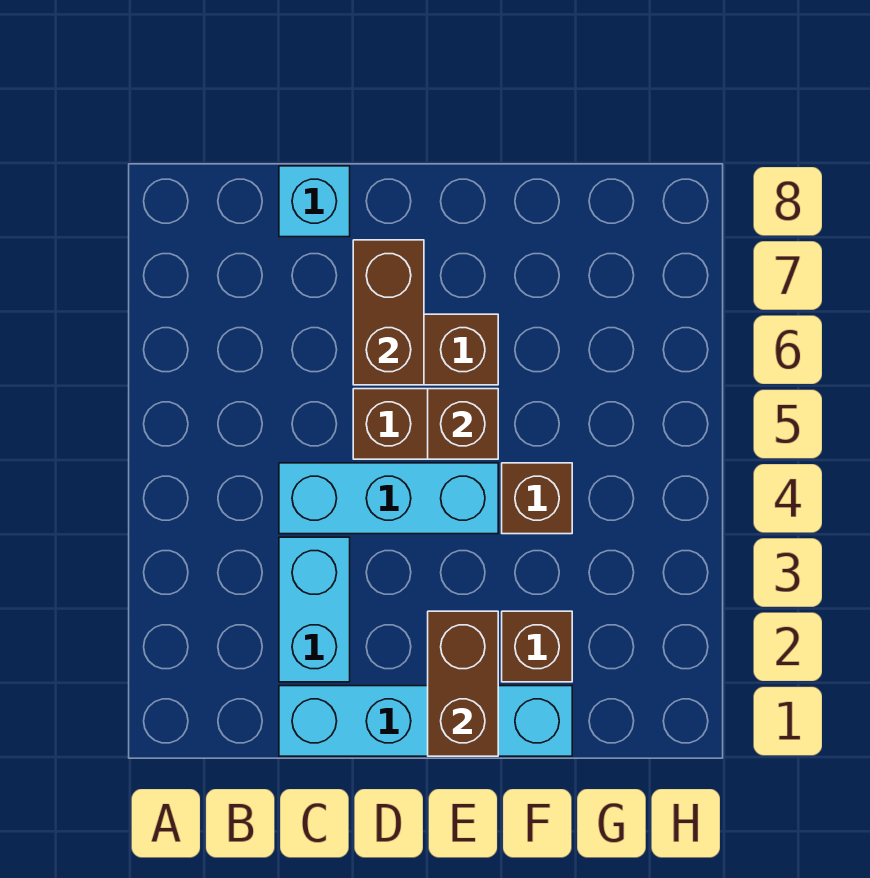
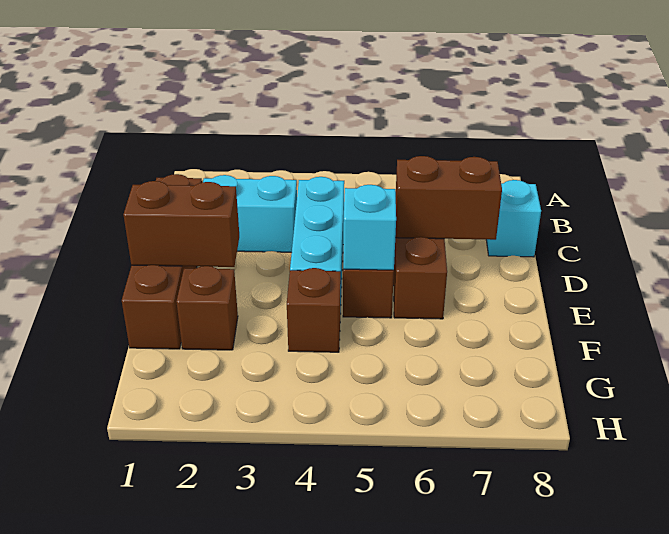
cyan brick C1:F1 level 1 -> brown brick C1:F1 level 1
brown brick E5 level 2 -> cyan brick E5 level 2

